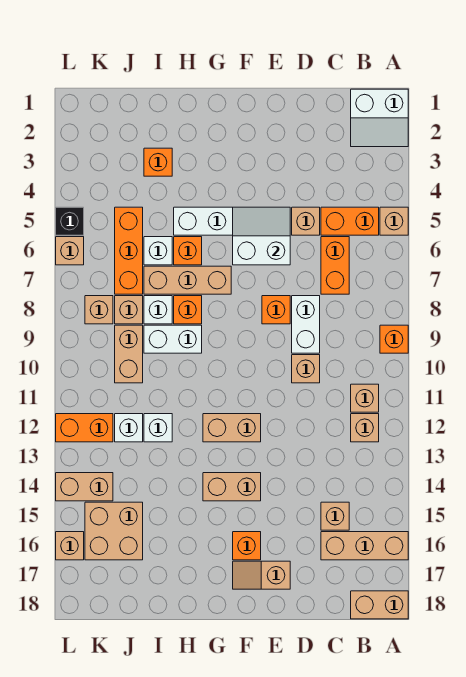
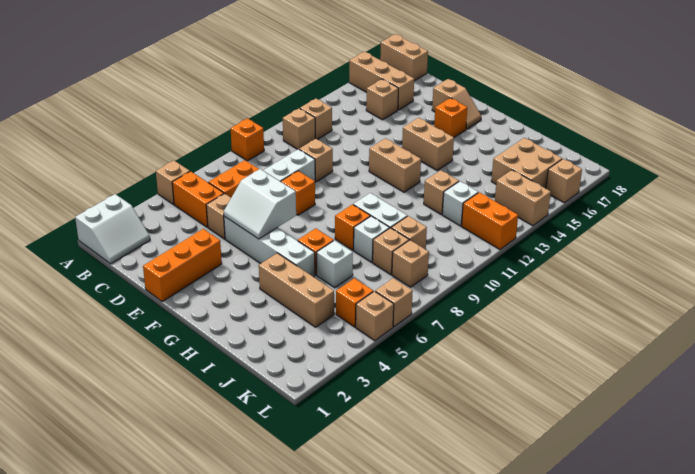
white slope A1:B2 level 1 top 1 -> white slope A1:B2 level 1 top A
tan brick G7:I7 level 1 -> tan brick H4:J4 level 1
orange brick I3 level 1 -> orange brick K5 level 1
white brick I12 level 1 -> tan brick I12 level 1
orange brick J5:J7 level 1 -> orange brick E1:E3 level 1
tan brick J9:J10 level 1 -> tan brick J9 level 1
black brick L5 level 1 -> tan brick L5 level 1

